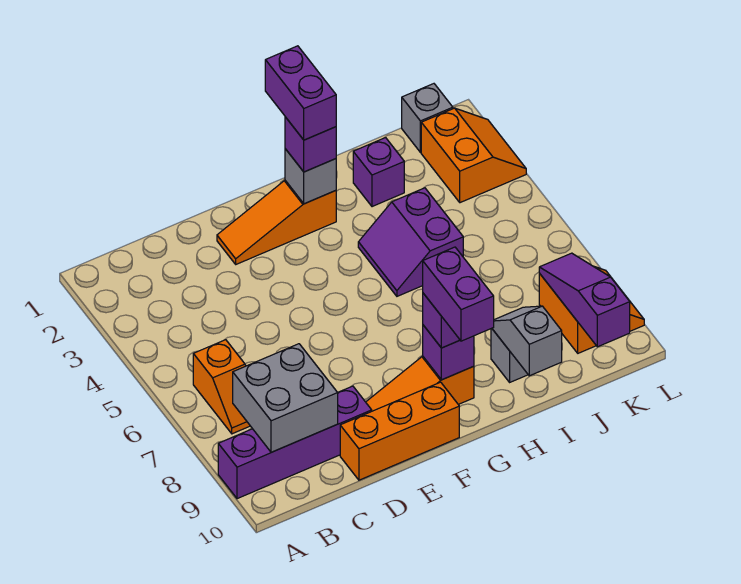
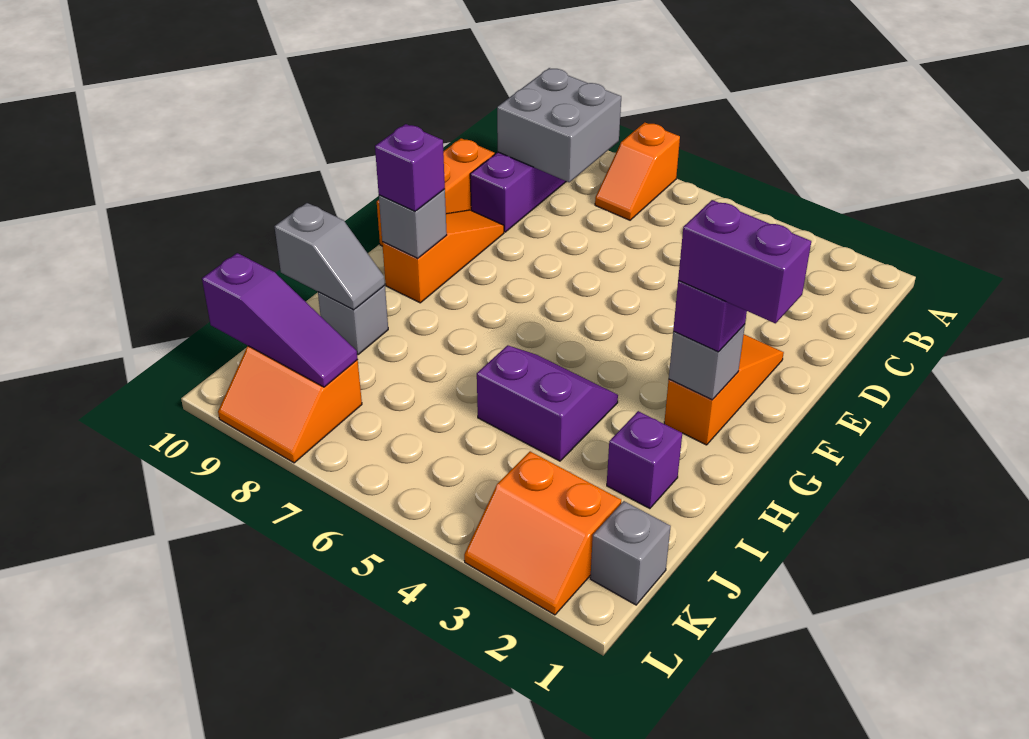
orange slope B6:B7 level 1 top 6 -> orange slope A7:B7 level 1 top A
purple brick G9 level 2 -> grey brick G9 level 2
purple brick G9:G10 level 4 -> none

